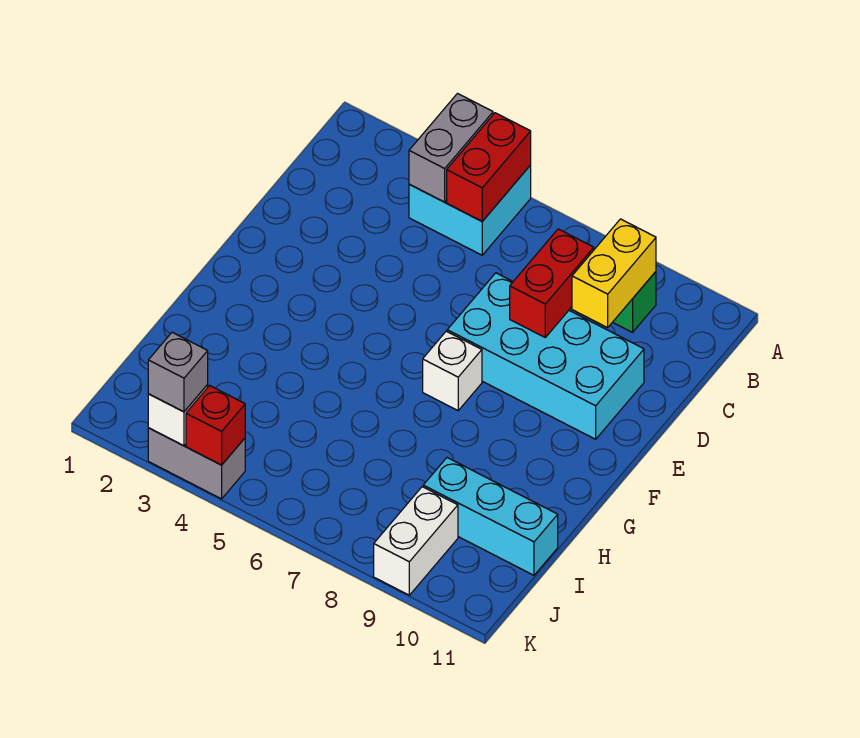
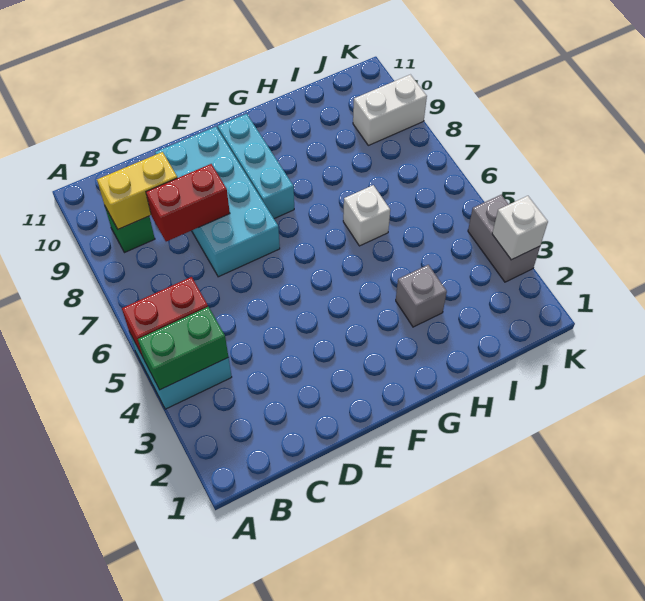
grey brick A4:B4 level 2 -> green brick A4:B4 level 2
white brick F7 level 1 -> white brick H6 level 1
cyan brick I9:I11 level 1 -> cyan brick F8:F10 level 1
grey brick K3 level 3 -> grey brick H3 level 1
red brick K4 level 2 -> none

